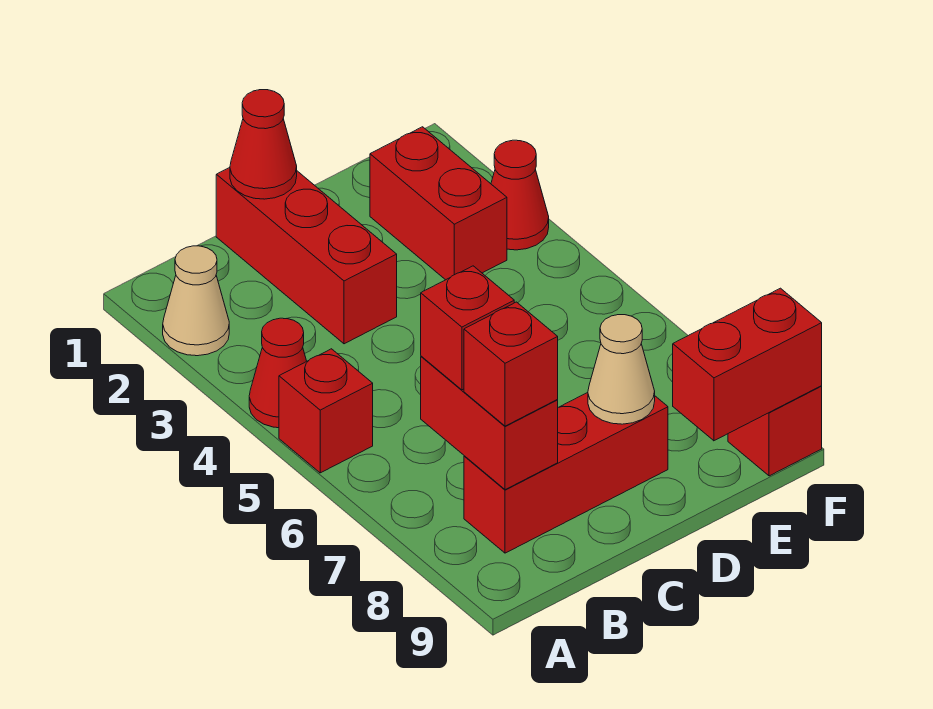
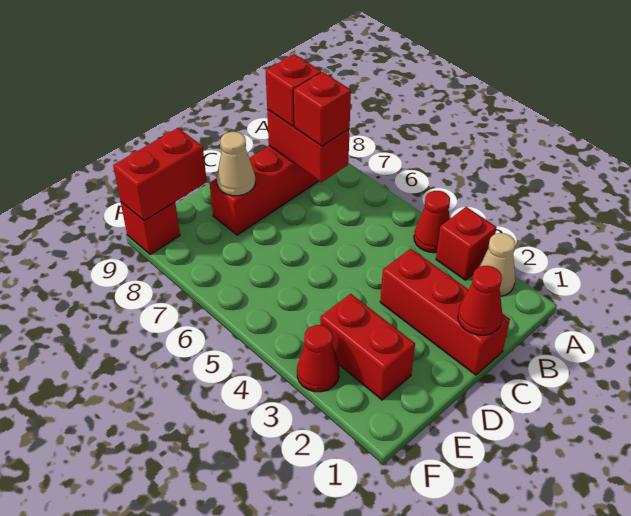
red brick A5 level 1 -> red brick A3 level 1

